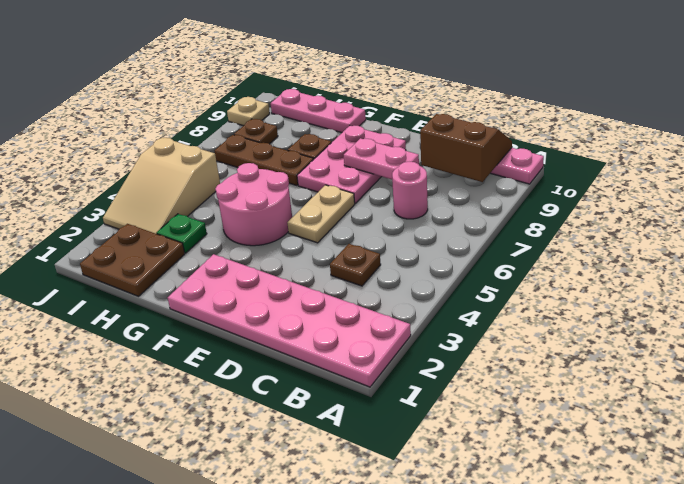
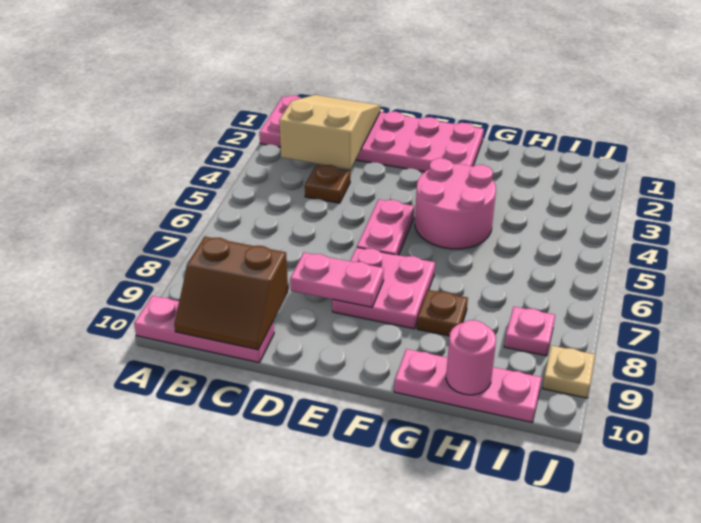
pink round brick C7 level 1 -> pink round brick H10 level 2
tan plate E5:E6 level 1 -> pink plate E5:E6 level 1
pink plate E7:F9 level 1 -> pink plate E7:F8 level 1
brown plate G7:I7 level 1 -> none
brown plate H1:I2 level 1 -> none
green plate H3 level 1 -> none
tan slope I3:J5 level 1 top 5 -> tan slope B1:C3 level 2 top 3
brown plate I8 level 1 -> pink plate I8 level 1

